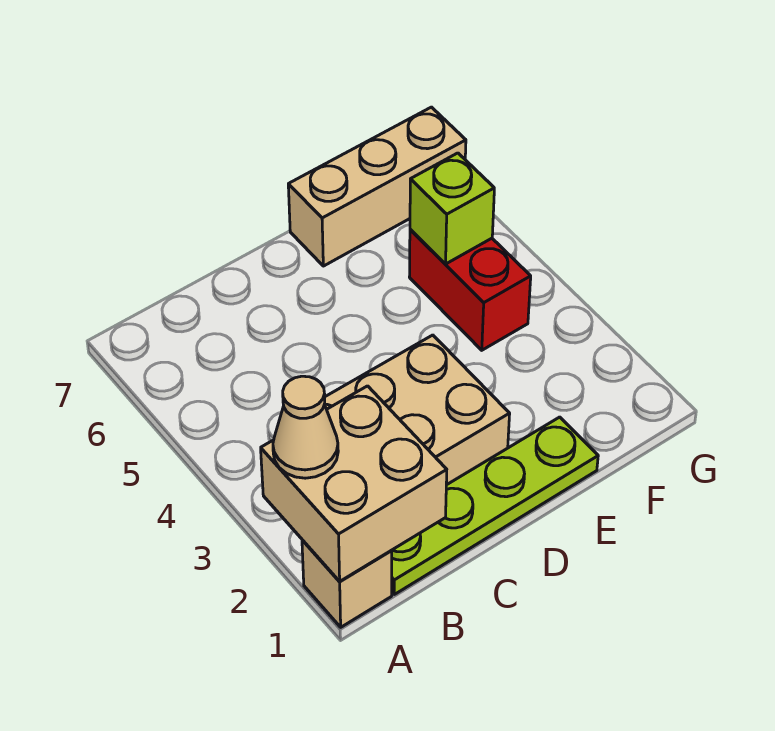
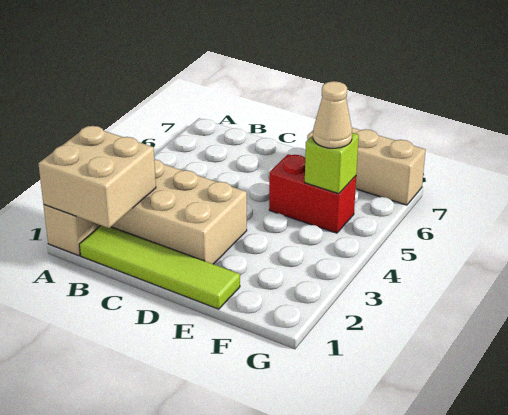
tan cone A2 level 3 -> tan cone F5 level 3
lime plate B1:E1 level 1 -> lime tile B1:E1 level 1
red brick F4:F5 level 1 -> red brick E5:F5 level 1

